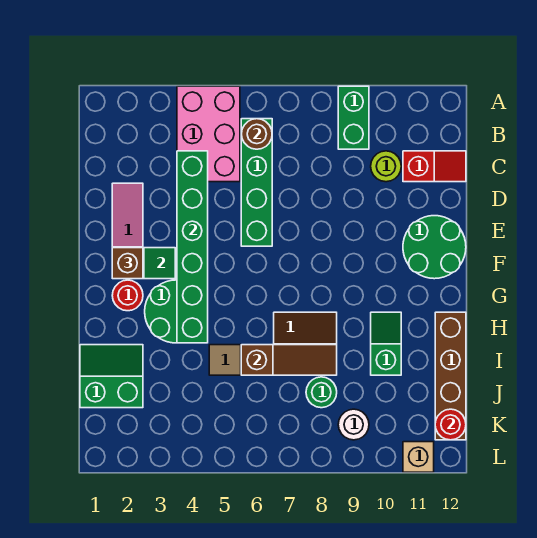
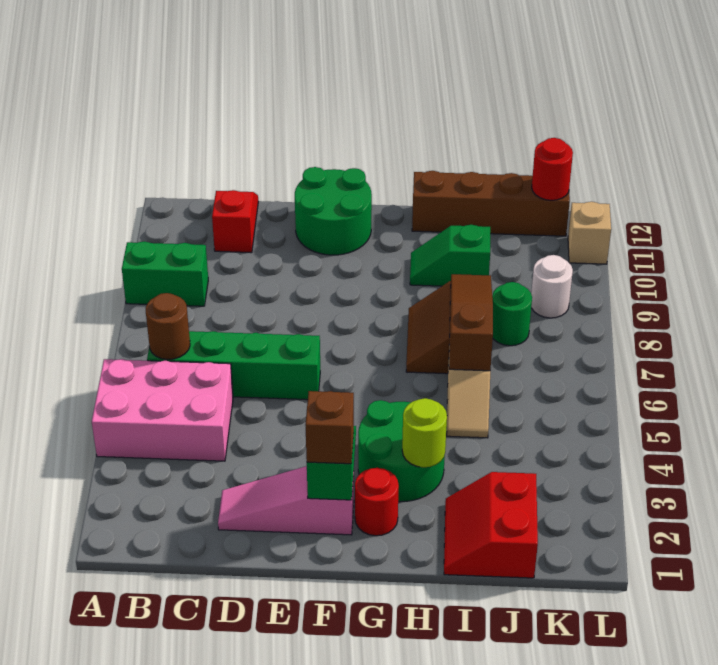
green brick C4:H4 level 2 -> none
lime round brick C10 level 1 -> lime round brick H3 level 2
green slope I1:J2 level 1 top J -> red slope I1:J2 level 1 top J

